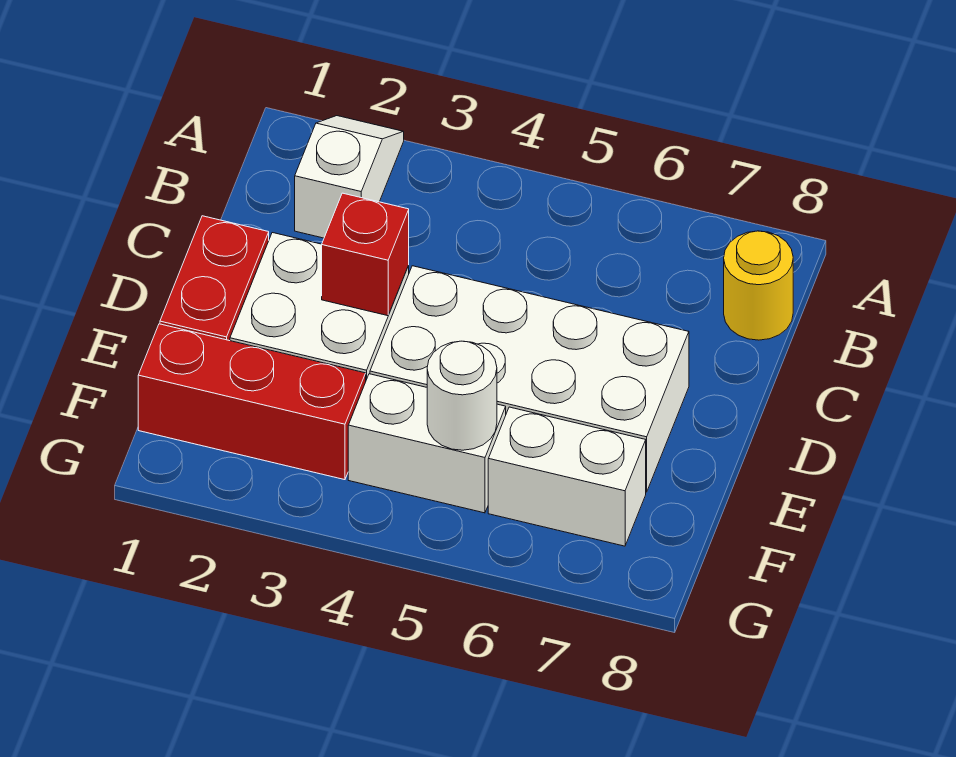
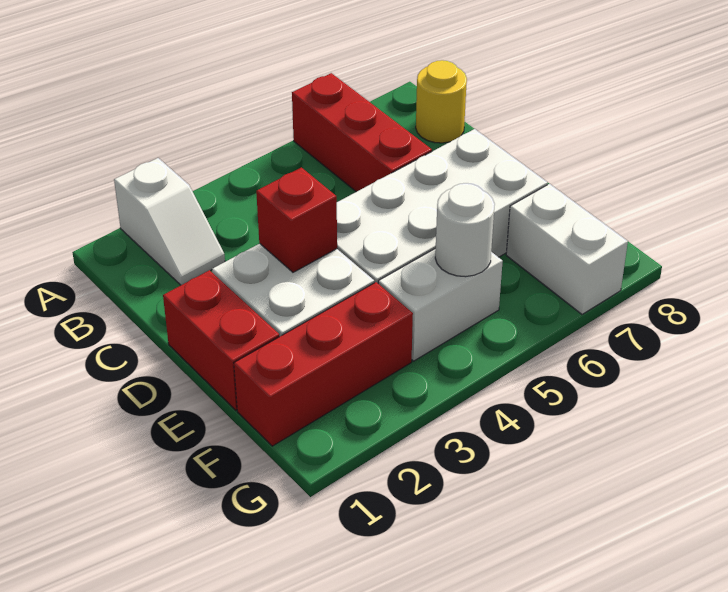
white slope A2:B2 level 1 top B -> white slope A2:B2 level 1 top A
none -> red brick A6:C6 level 1
white brick F6:F7 level 1 -> white brick F7:G7 level 1

